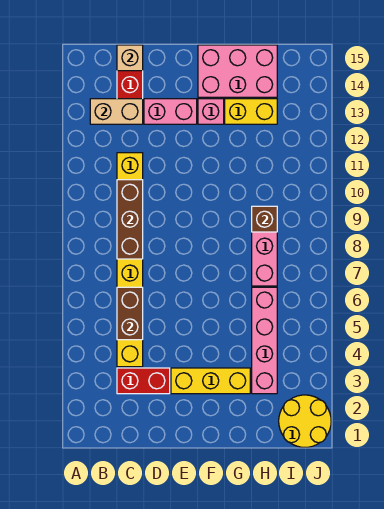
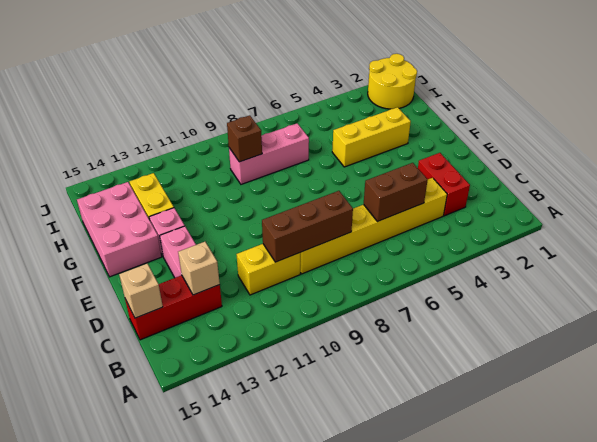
tan brick B13:C13 level 2 -> tan brick C13 level 2
yellow brick E3:G3 level 1 -> yellow brick G3:G5 level 1
pink brick H3:H6 level 1 -> none

